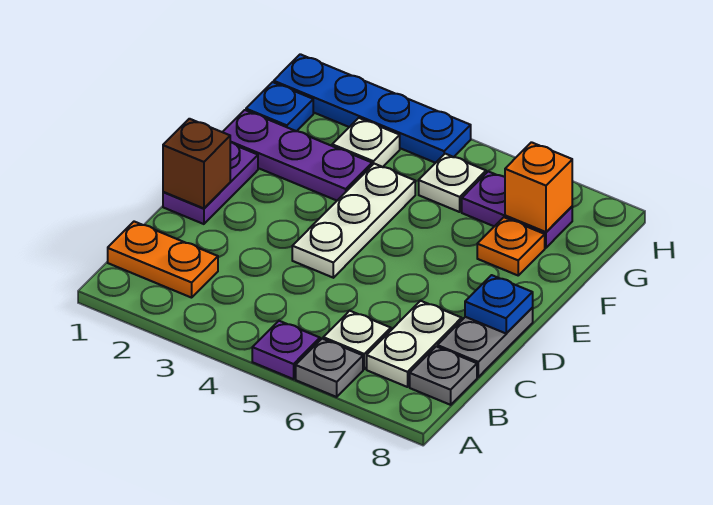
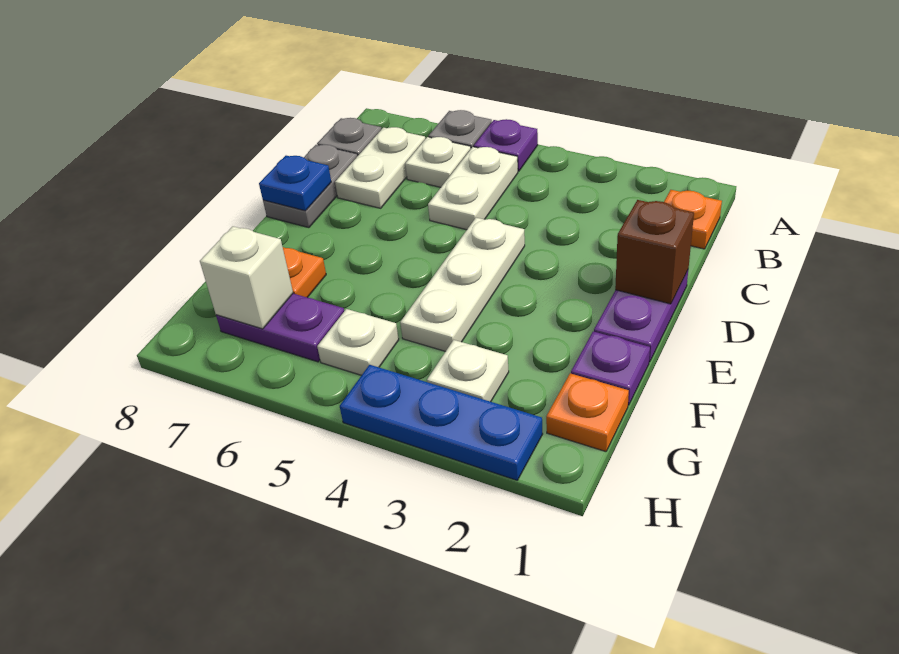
orange plate B1:B2 level 1 -> orange plate B1 level 1
none -> white plate B5:C5 level 1
purple plate F1:F3 level 1 -> purple plate F1 level 1
blue plate G1 level 1 -> orange plate G1 level 1
orange brick G7 level 2 -> white brick G7 level 2
blue plate H1:H4 level 1 -> blue plate H2:H4 level 1

